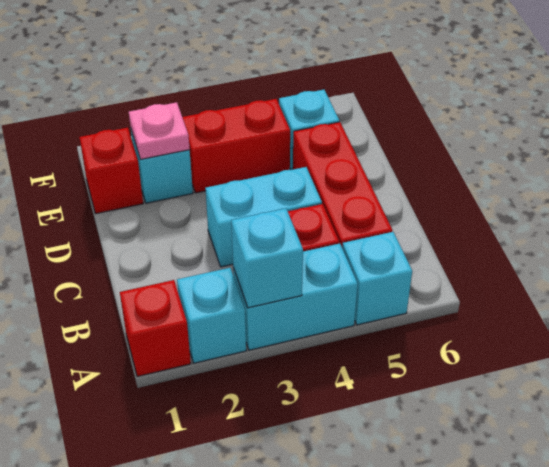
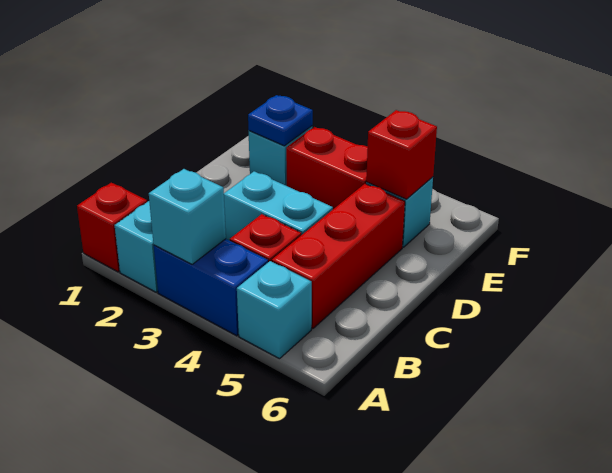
cyan brick A3:A4 level 1 -> blue brick A3:A4 level 1
red brick E1 level 1 -> red brick E5 level 2
pink plate E2 level 2 -> blue plate E2 level 2

